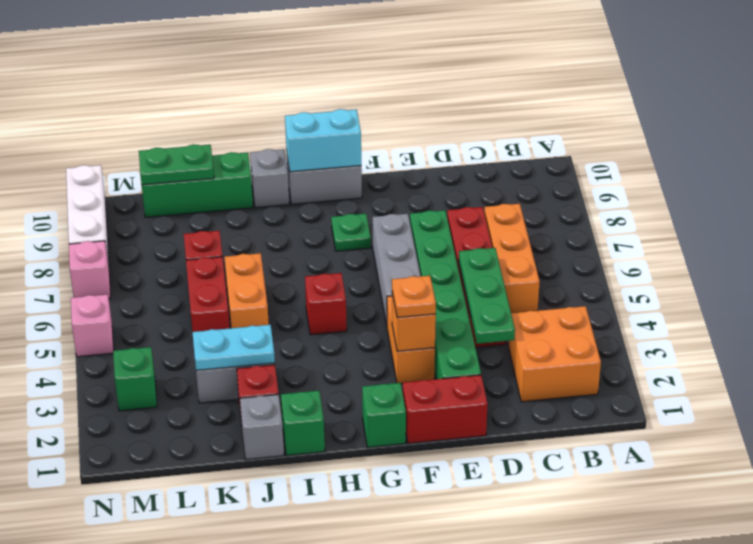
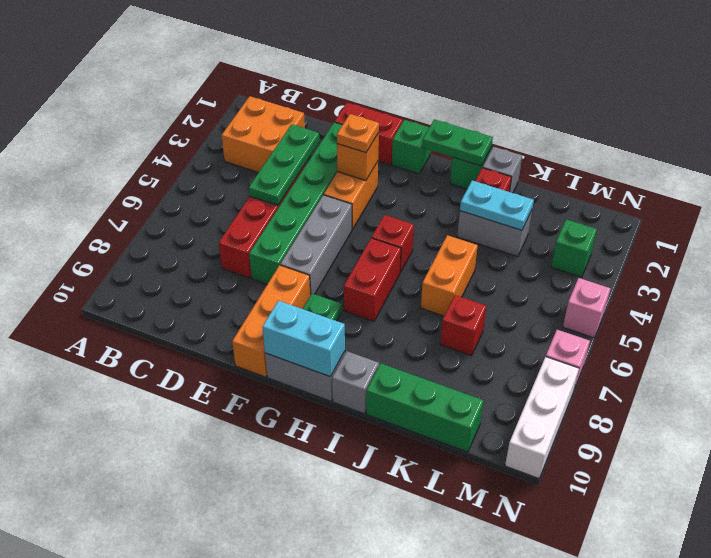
orange brick C5:C7 level 1 -> orange brick F8:F10 level 1
red brick K5:K6 level 1 -> red brick H6:H7 level 1
green plate K10:L10 level 2 -> green plate H1:I1 level 2

